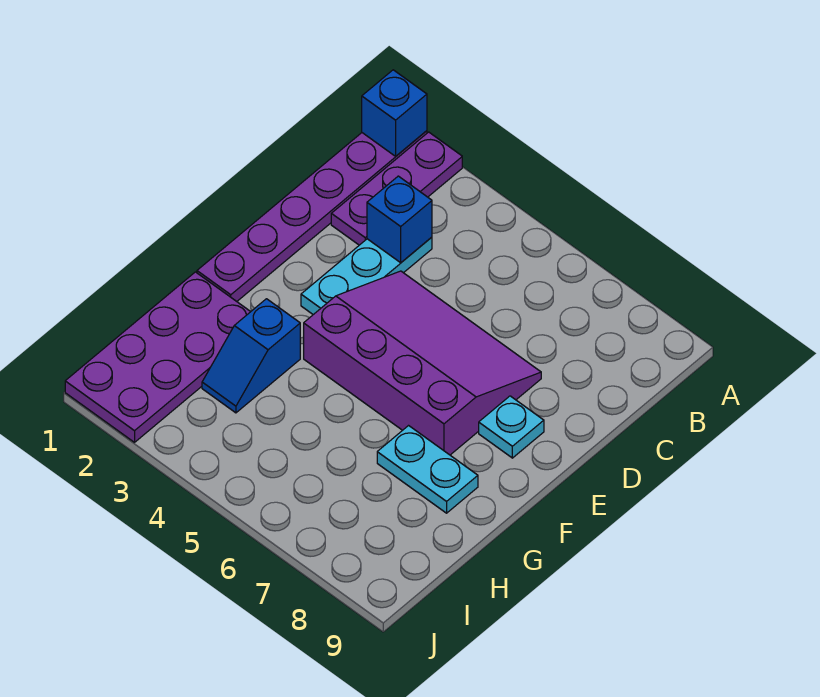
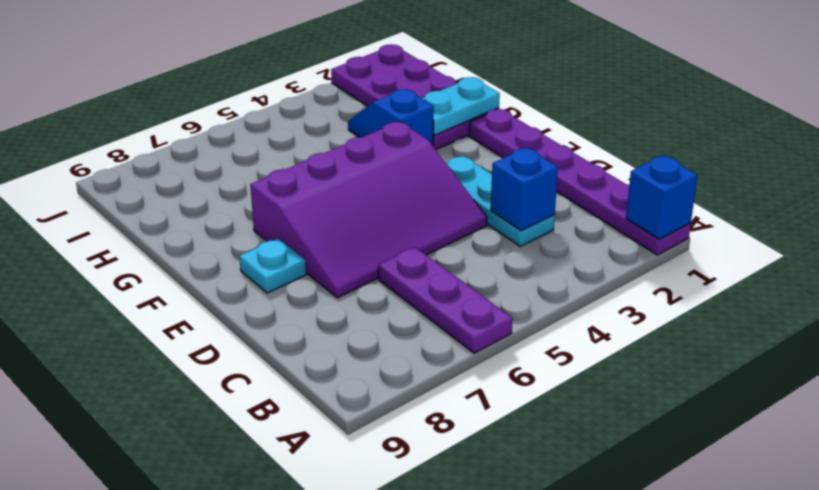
purple plate A2:C2 level 1 -> purple plate A6:C6 level 1
cyan plate G7:G8 level 1 -> cyan plate G1:G2 level 2

